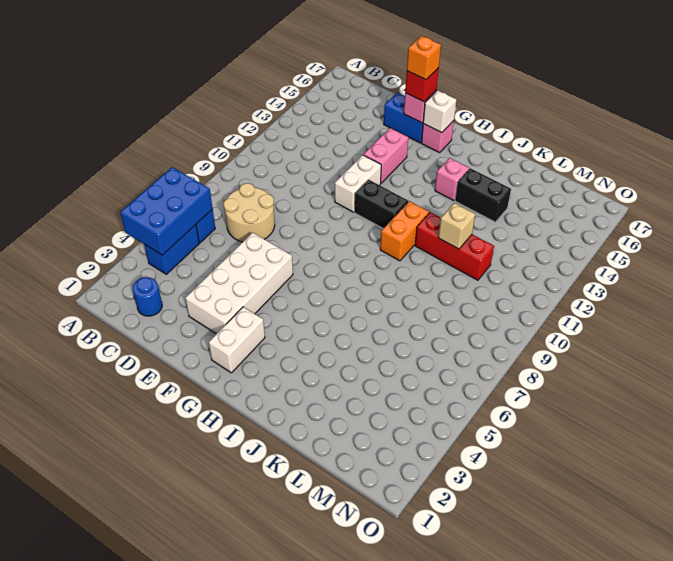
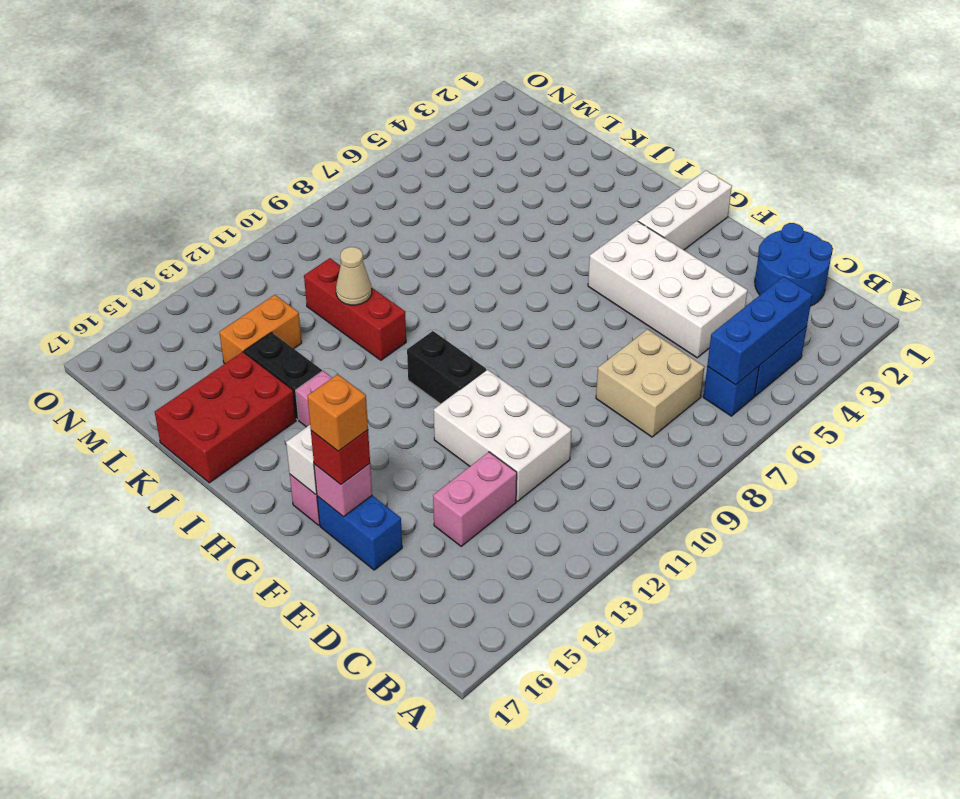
blue brick A4:B6 level 2 -> blue brick B4:B6 level 2
blue round brick C2 level 1 -> blue round brick C1:D2 level 1
tan round brick C7:D8 level 1 -> tan brick C7:D8 level 1
white brick E3:F6 level 1 -> white brick D4:G5 level 1
white brick F11:F12 level 1 -> white brick D11:F12 level 1
pink brick F13:F14 level 1 -> pink brick D13:D14 level 1
white brick G2:G3 level 1 -> white brick G1:G3 level 1
orange brick I10:I11 level 1 -> orange brick L13:L14 level 1
none -> red brick J15:K17 level 1
tan brick K11 level 2 -> tan cone K11 level 2

